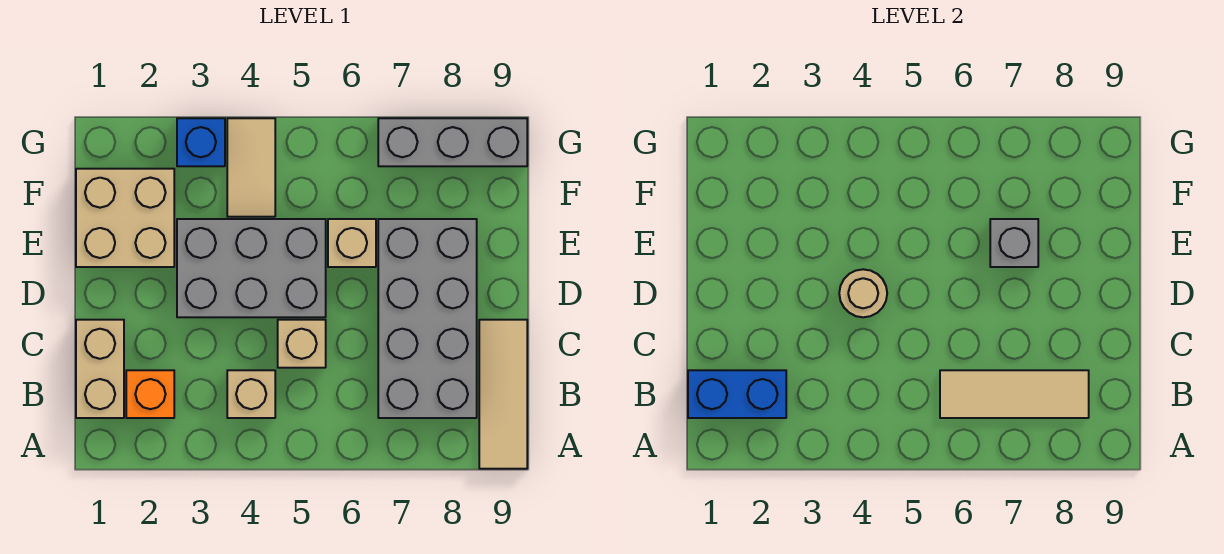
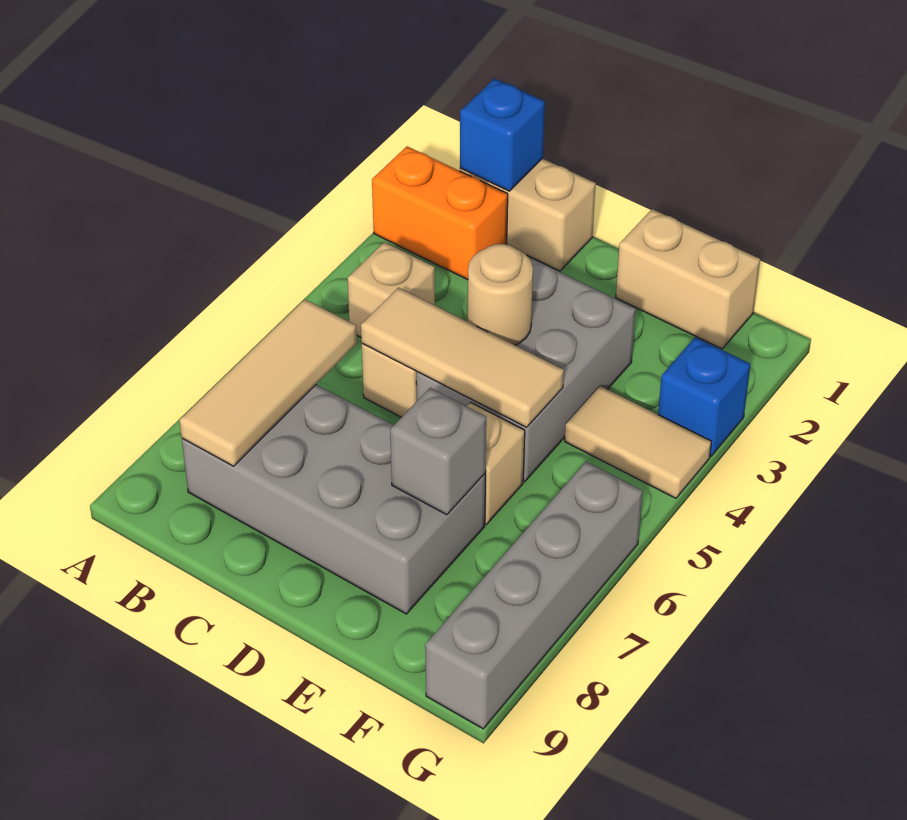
tan tile A9:C9 level 1 -> tan tile C5:E5 level 2
blue brick B1:B2 level 2 -> blue brick B1 level 2
orange brick B2 level 1 -> orange brick A2:B2 level 1
tan brick E1:F2 level 1 -> tan brick E1:F1 level 1
grey brick G7:G9 level 1 -> grey brick G6:G9 level 1

